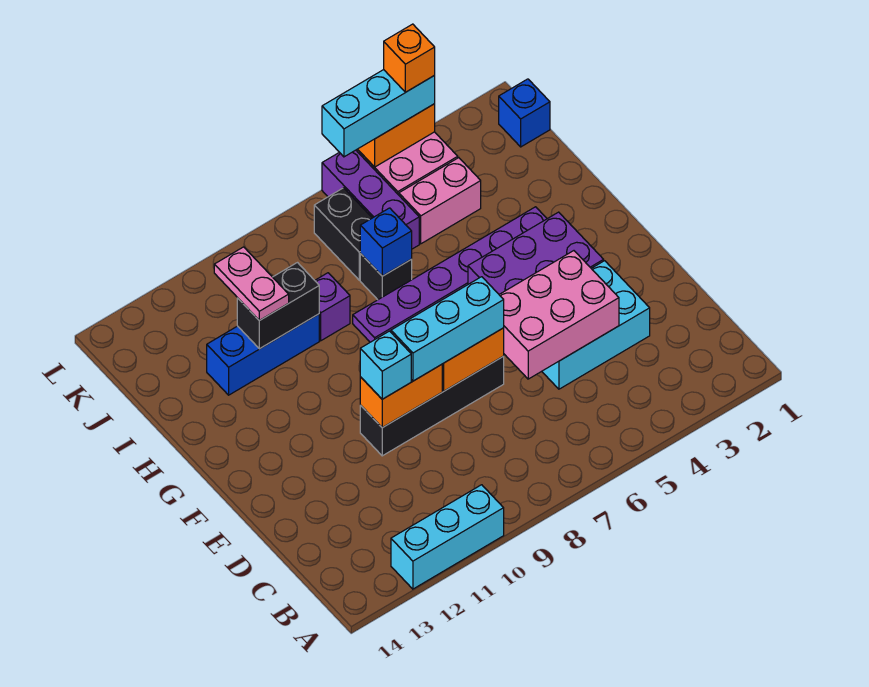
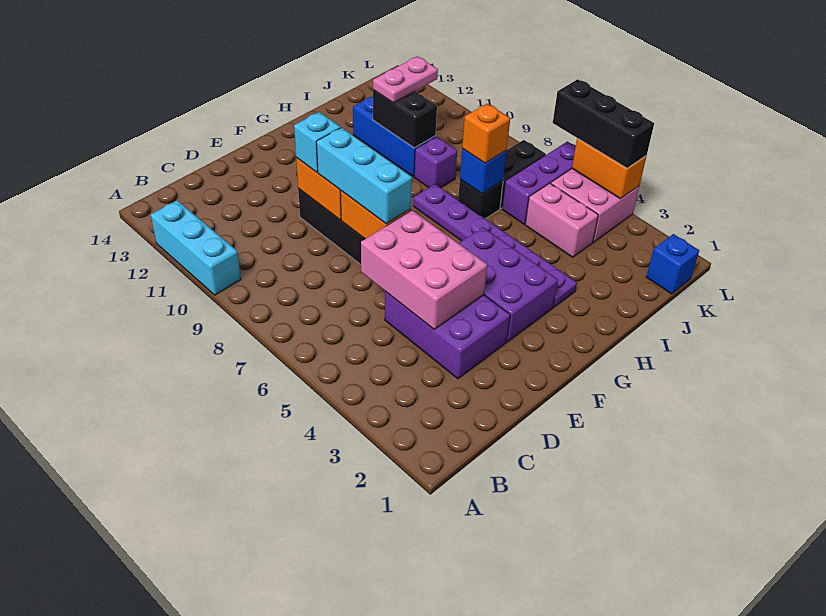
cyan brick D3:E5 level 1 -> purple brick D3:E5 level 1
cyan brick L4:L6 level 3 -> black brick L4:L6 level 3
orange brick L4 level 4 -> orange brick I7 level 3

